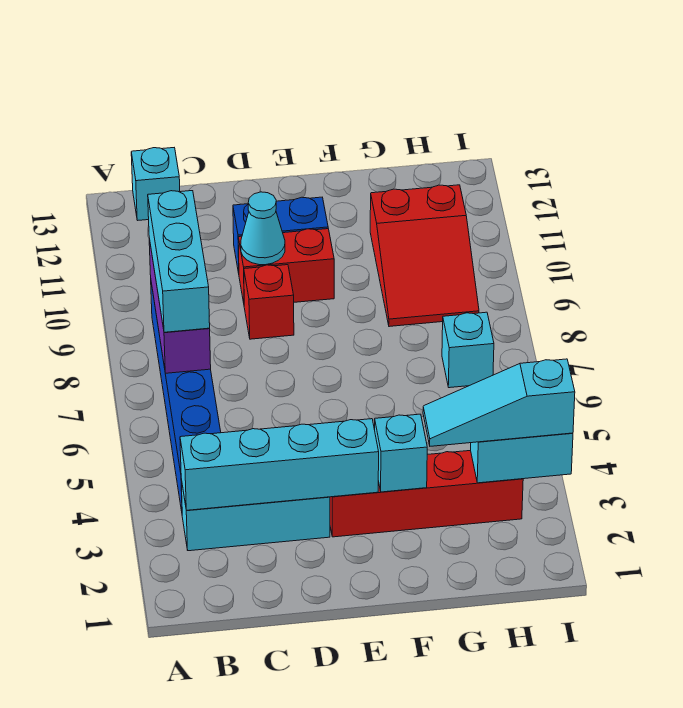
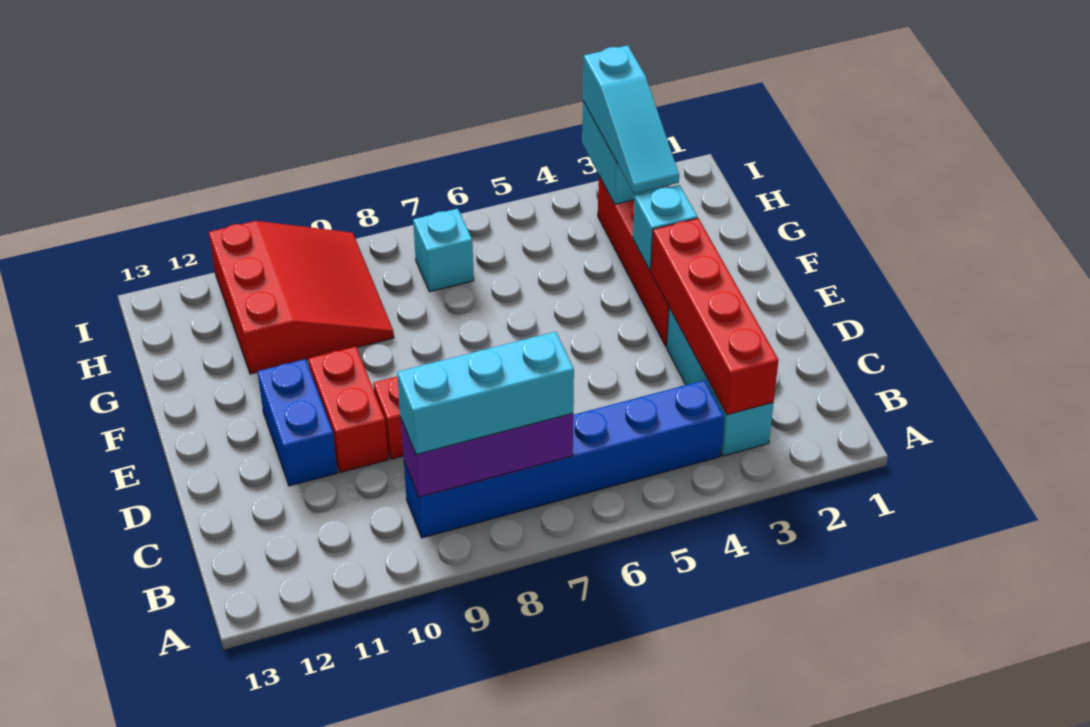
cyan brick B3:E3 level 2 -> red brick B3:E3 level 2
cyan brick B13 level 1 -> none
cyan cone D10 level 2 -> none
red slope G9:H11 level 1 top 11 -> red slope G9:I11 level 1 top 11

